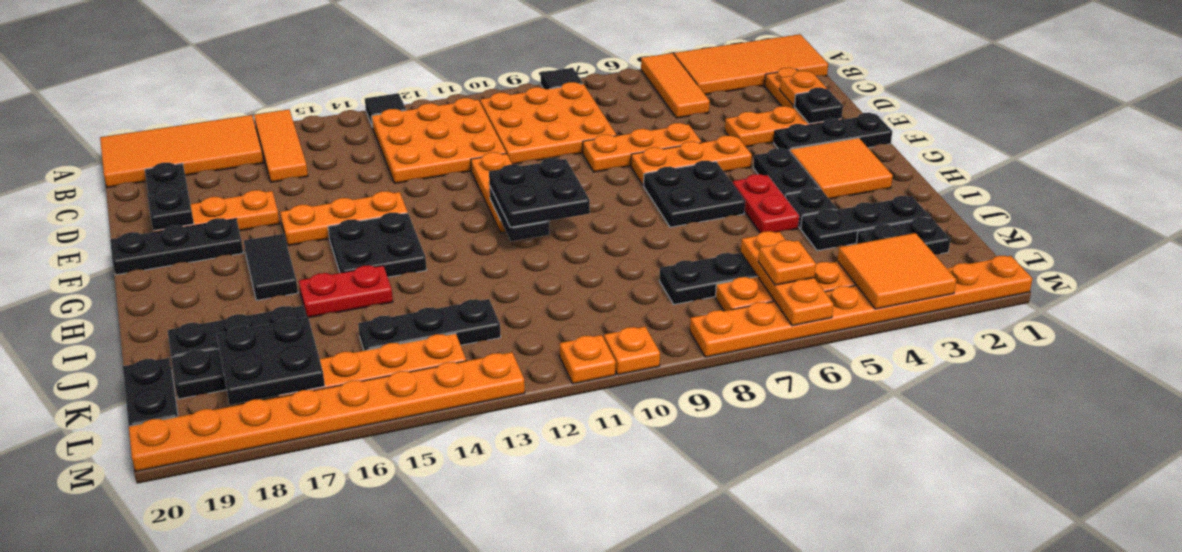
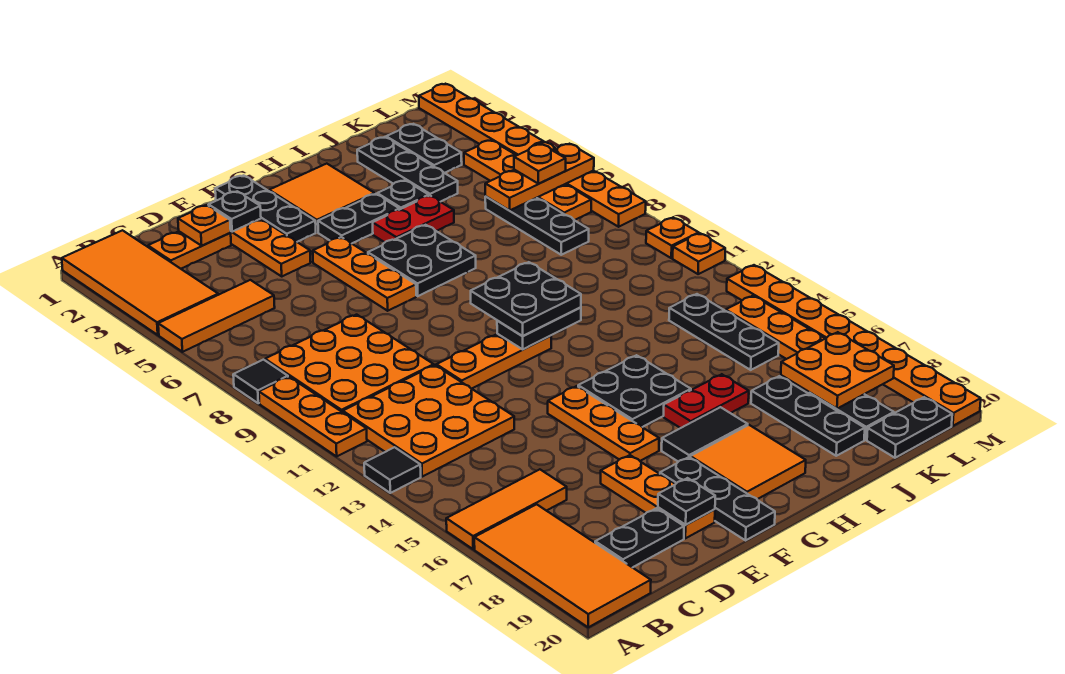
orange plate E6:E8 level 1 -> orange plate A9:A11 level 1
red plate I15:I16 level 1 -> red plate H16:I16 level 1
black plate K17:L18 level 2 -> orange plate K17:L18 level 2
orange tile L3:M4 level 2 -> orange tile G18:H19 level 1

